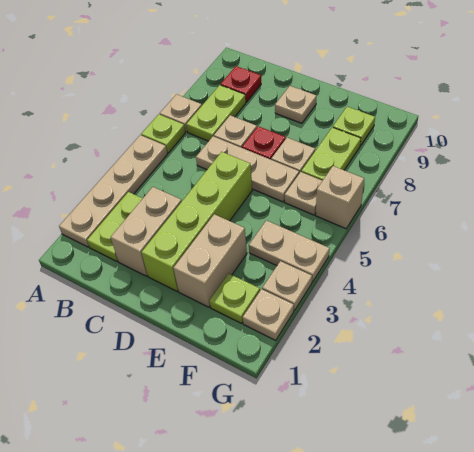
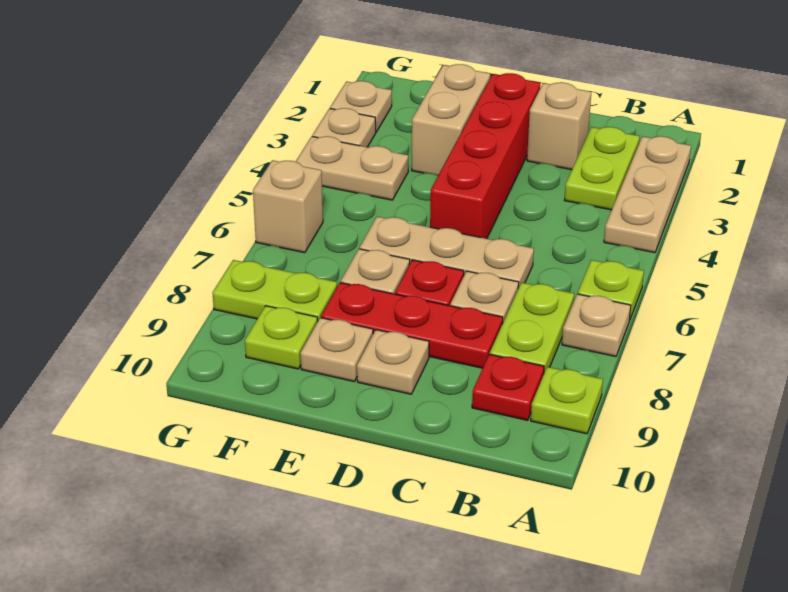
tan plate A2:A5 level 1 -> tan plate A2:A4 level 1
tan brick C2:C3 level 1 -> tan brick C2 level 1
none -> red plate C8:E8 level 1
lime brick D2:D5 level 1 -> red brick D2:D5 level 1
lime plate F2 level 1 -> lime plate A9 level 1
tan plate F6 level 1 -> tan plate E9 level 1
lime plate F7:F8 level 1 -> lime plate F8:G8 level 1

